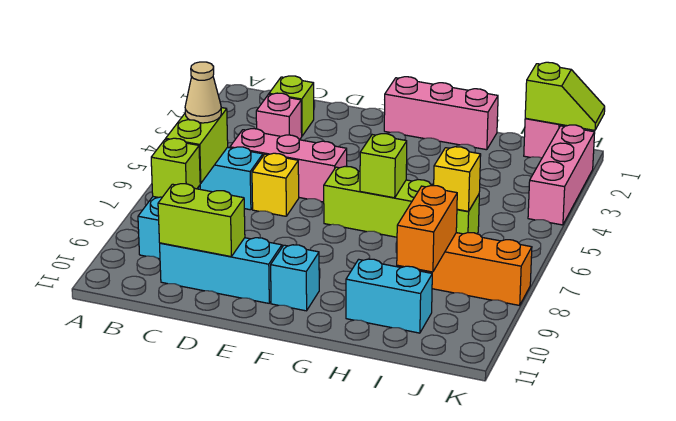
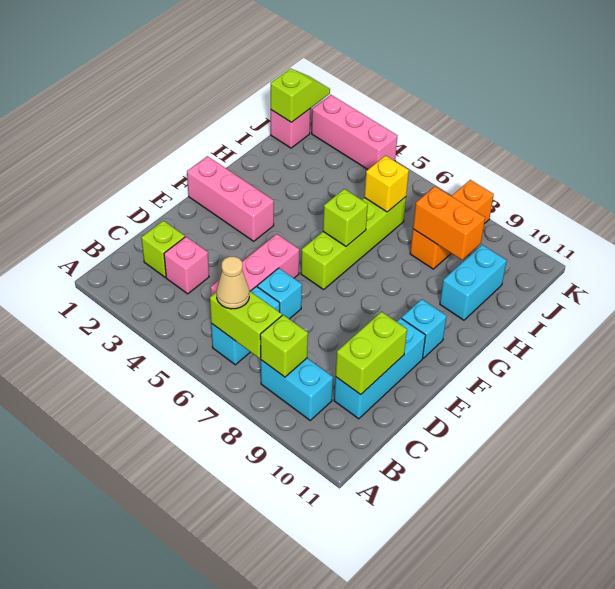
yellow brick D6 level 1 -> cyan brick D6 level 1
pink brick F1:H1 level 1 -> pink brick F1:F3 level 1

